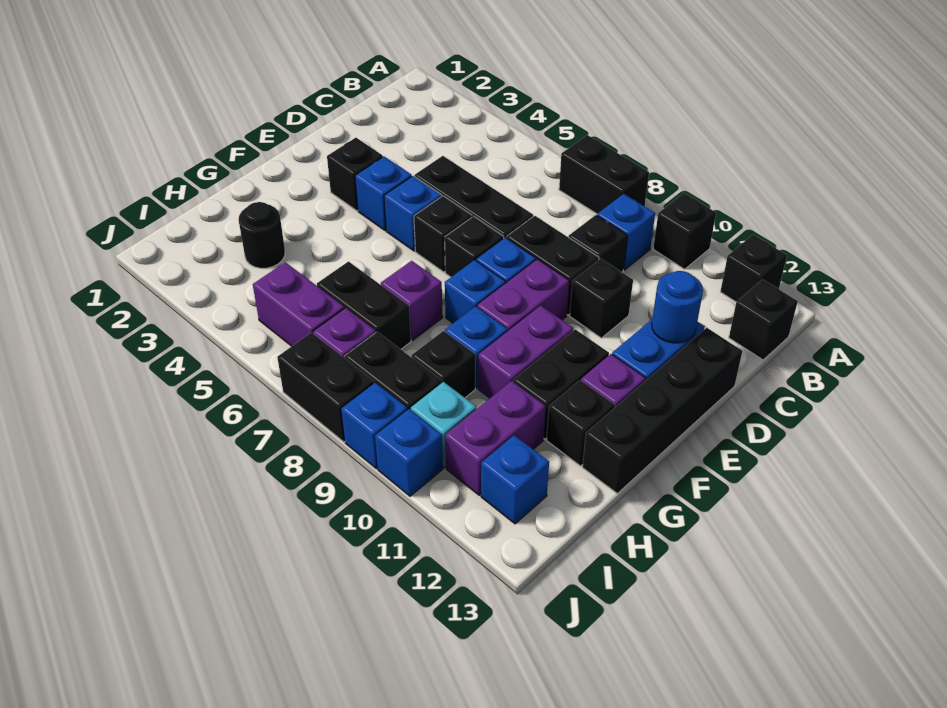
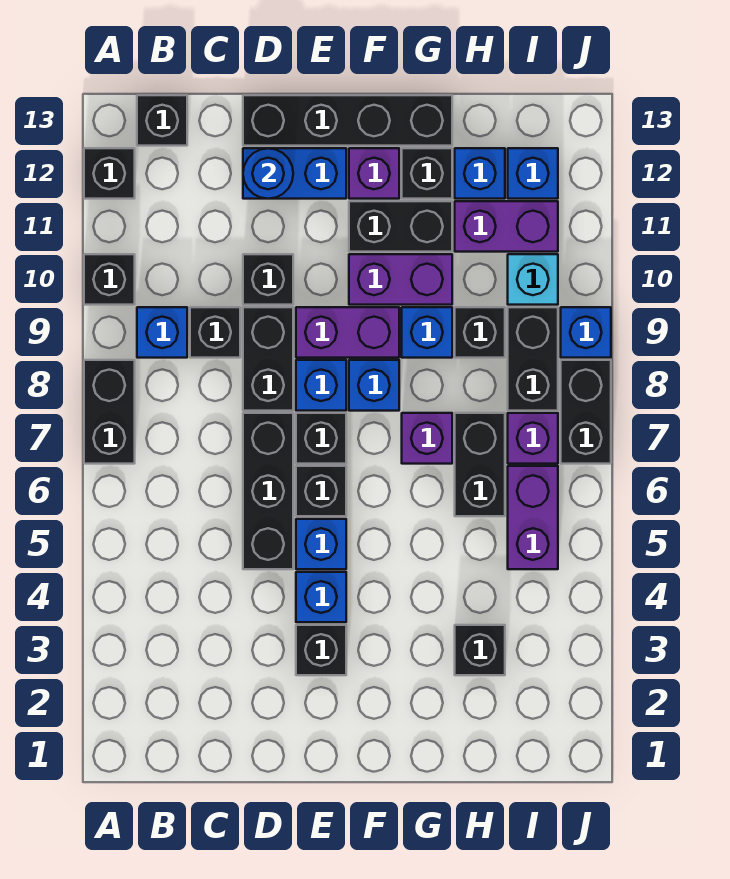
black round brick H3 level 1 -> black brick H3 level 1
blue brick J10 level 1 -> blue brick H12 level 1

